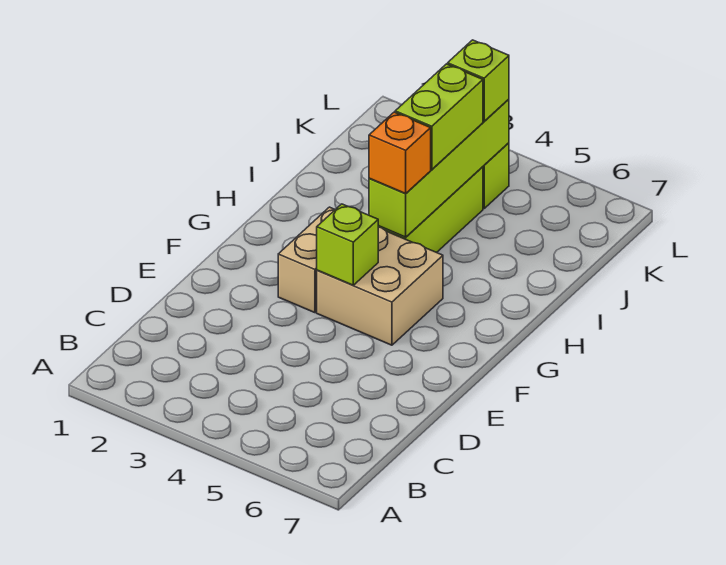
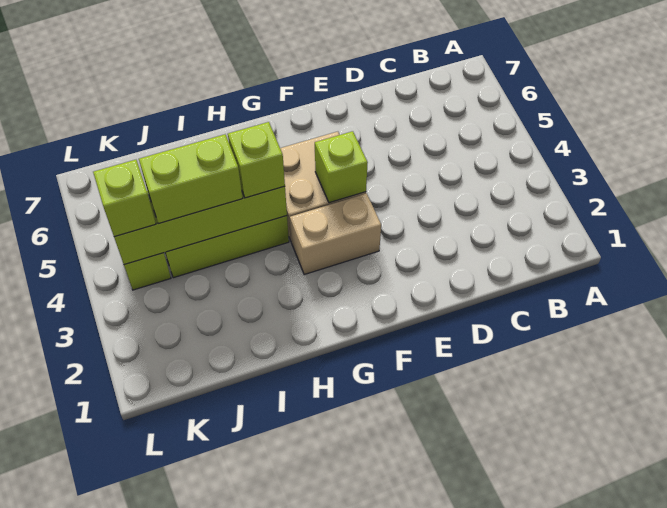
orange brick H4 level 3 -> lime brick H4 level 3

